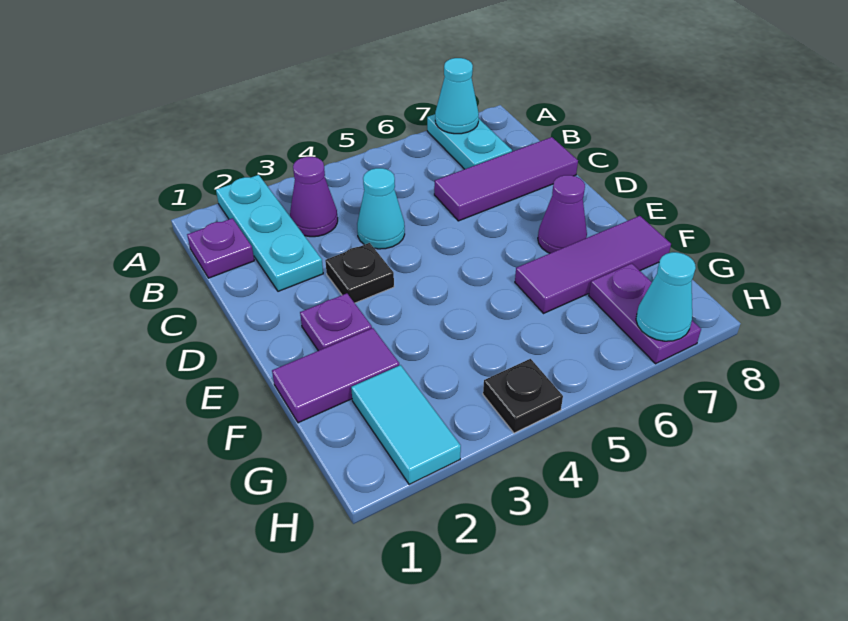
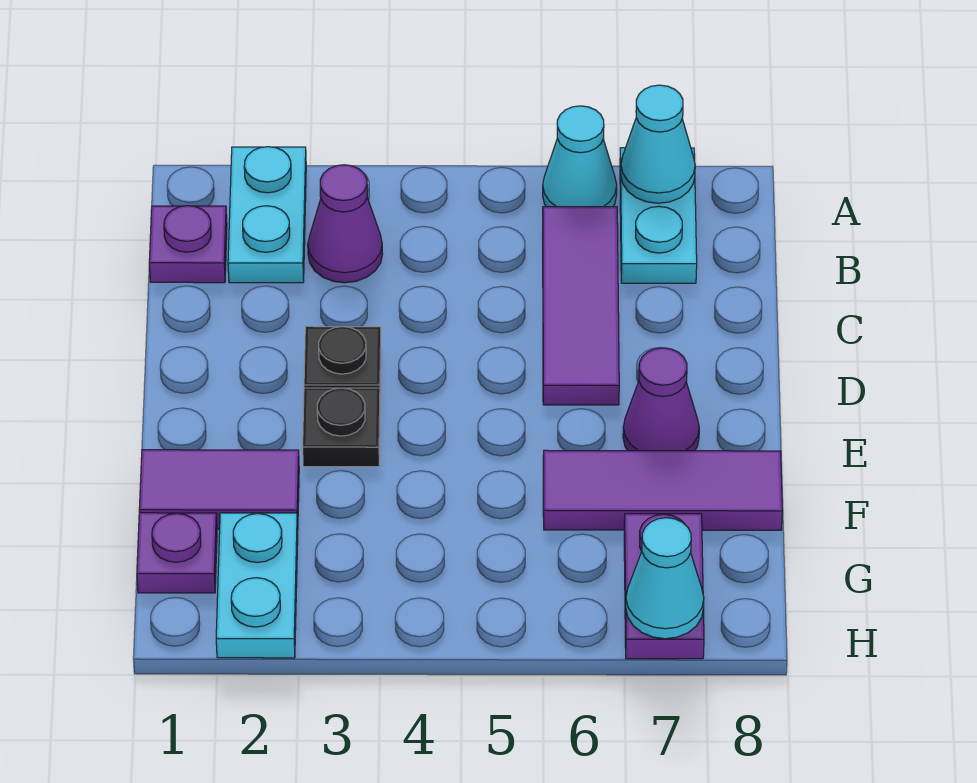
cyan plate A2:C2 level 1 -> cyan plate A2:B2 level 1
cyan cone C4 level 1 -> cyan cone A6 level 1
purple tile C6:C8 level 1 -> purple tile B6:D6 level 1
purple plate E2 level 1 -> purple plate G1 level 1
cyan tile G2:H2 level 1 -> cyan plate G2:H2 level 1
black plate H4 level 1 -> black plate E3 level 1

